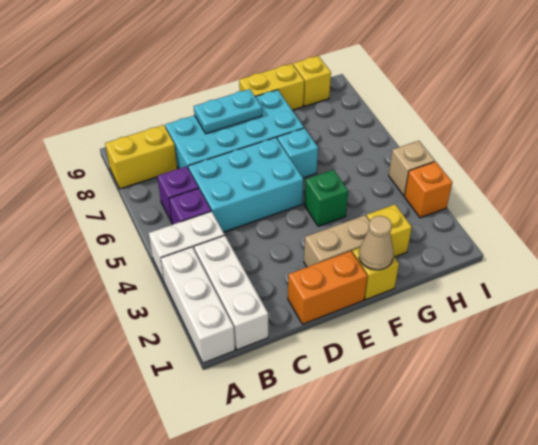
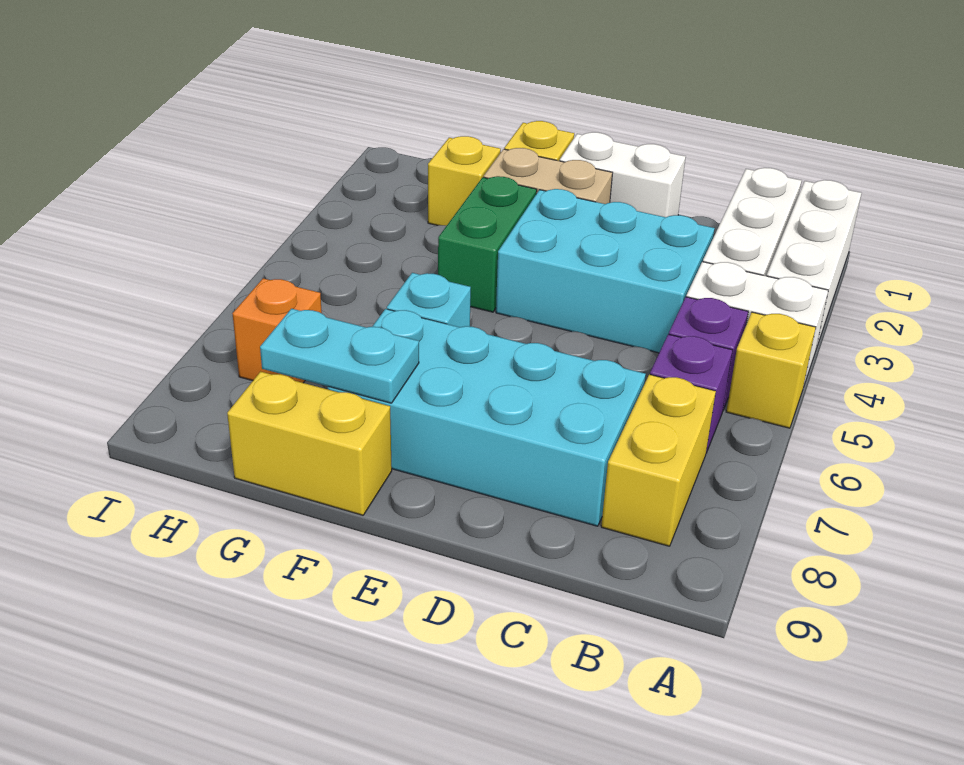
yellow brick A8:B8 level 1 -> yellow brick B7:B8 level 1
cyan brick C5:E6 level 1 -> cyan brick C3:E4 level 1
orange brick D1:E1 level 1 -> white brick D1:E1 level 1
cyan plate D8:E8 level 2 -> cyan plate F8:G8 level 2
tan cone F1 level 2 -> none
green brick F4 level 1 -> green brick F3:F4 level 1
yellow brick H9 level 1 -> yellow brick A5 level 1
orange brick I3 level 1 -> orange brick H7 level 1
tan brick I4 level 1 -> none

